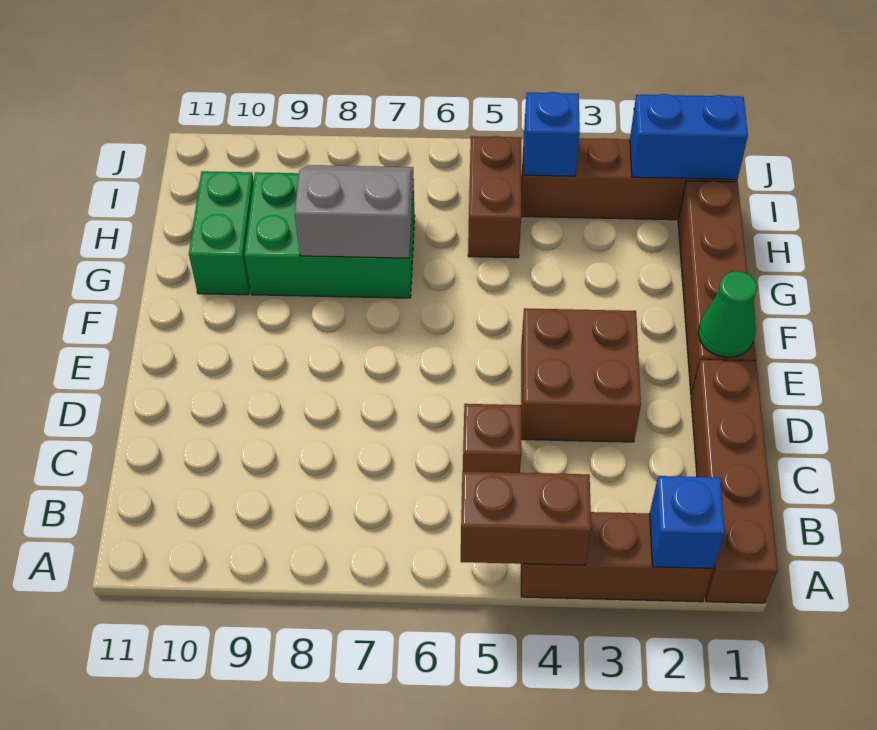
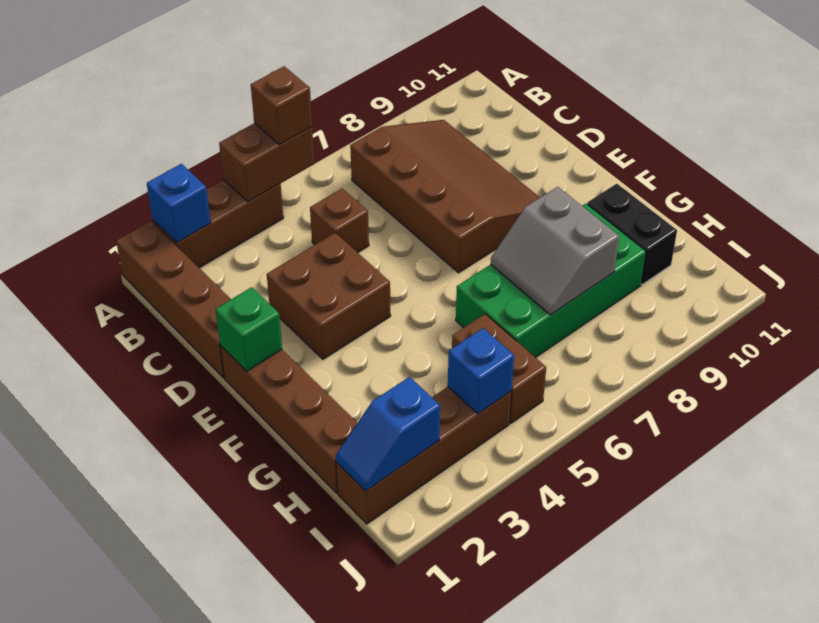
none -> brown brick A5 level 3
none -> brown slope B7:E9 level 1 top 7
green cone E1 level 2 -> green brick E1 level 2
green brick G7:H9 level 1 -> green brick G6:H9 level 1
grey slope G7:H8 level 2 top G -> grey slope G7:H8 level 2 top 8
green brick G10:H10 level 1 -> black brick G10:H10 level 1
blue brick I1:I2 level 2 -> blue slope I1:I2 level 2 top 2

